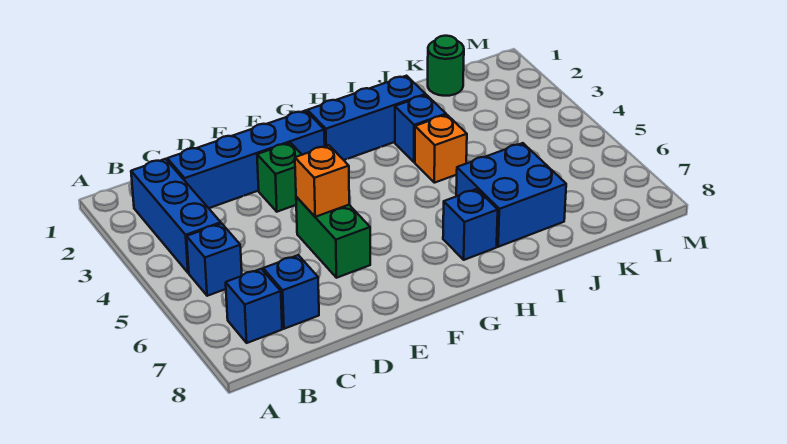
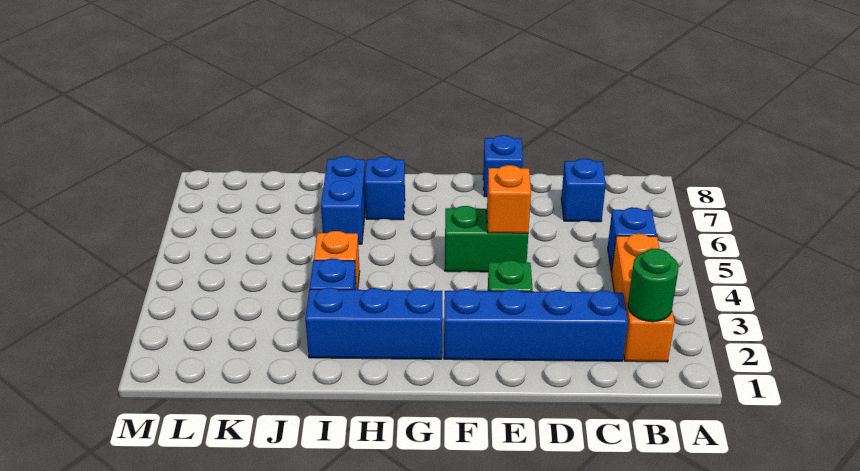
blue brick B2:B4 level 1 -> orange brick B2:B4 level 1
blue brick B7 level 1 -> blue brick E8 level 1
green brick E5:E6 level 1 -> green brick E5:F5 level 1
blue brick I6:J7 level 1 -> blue brick I6:I7 level 1
green round brick K1 level 1 -> green round brick B2 level 2

